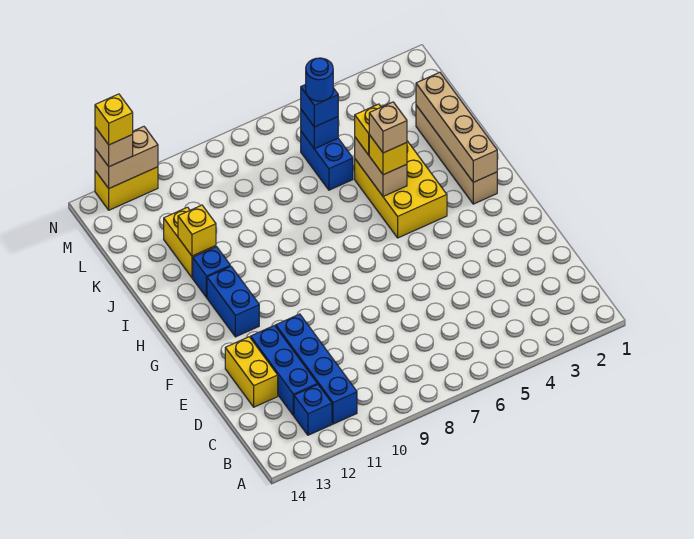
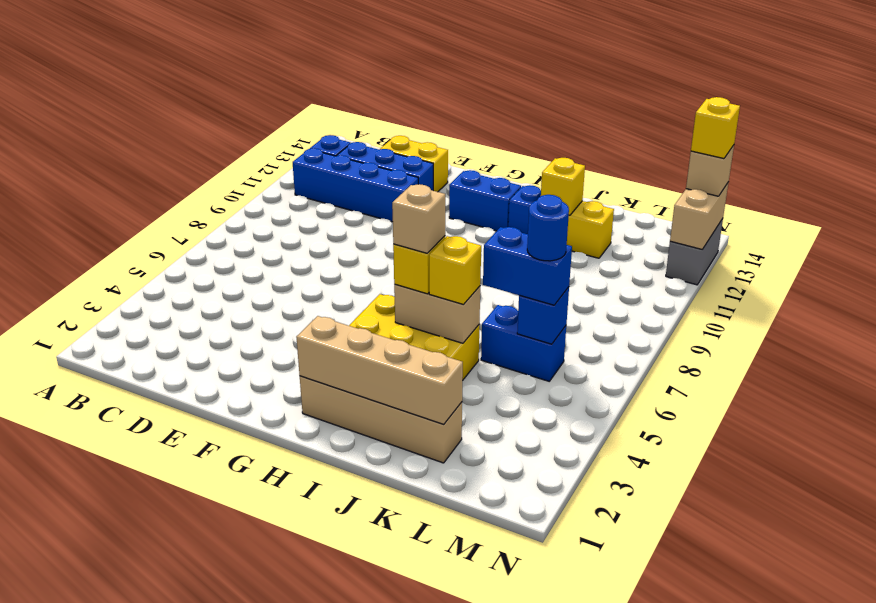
blue brick L6 level 3 -> blue brick K6:L6 level 3
yellow brick N12:N13 level 1 -> grey brick N12:N13 level 1

